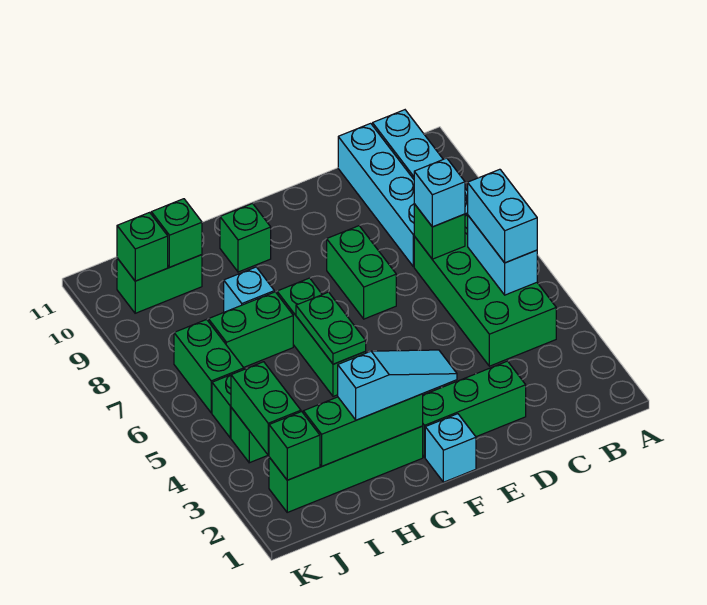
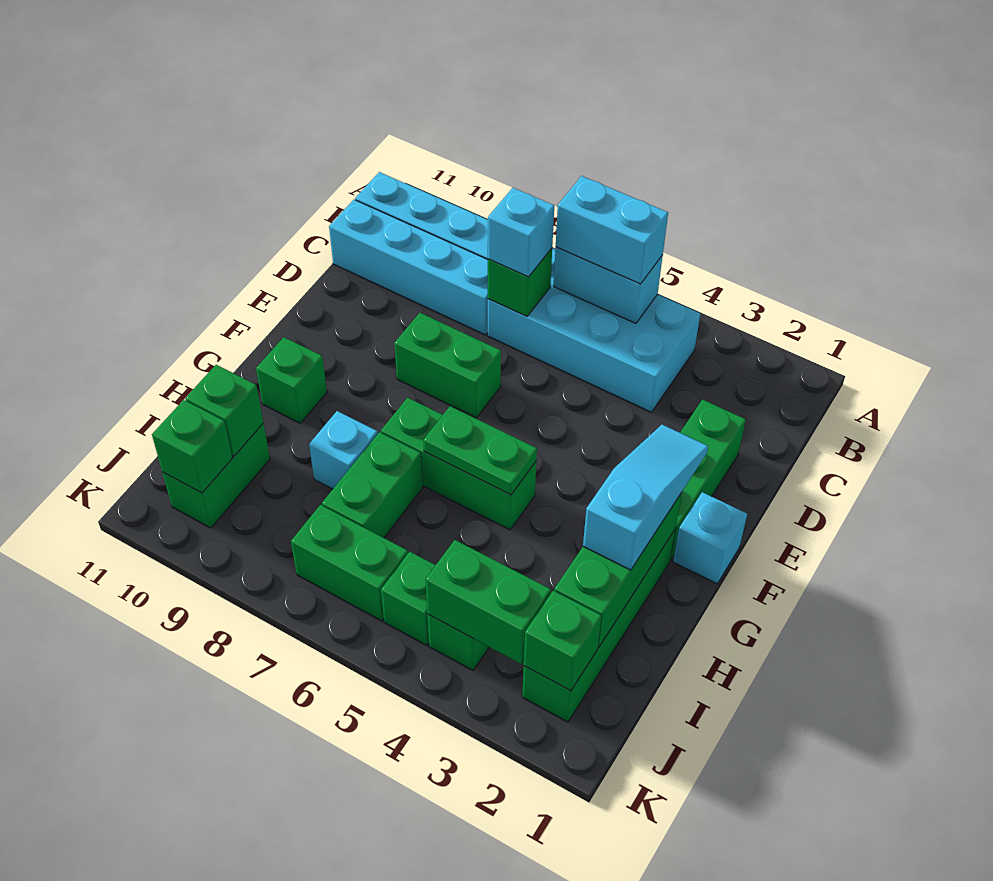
green brick B4:C7 level 1 -> cyan brick B4:C7 level 1

